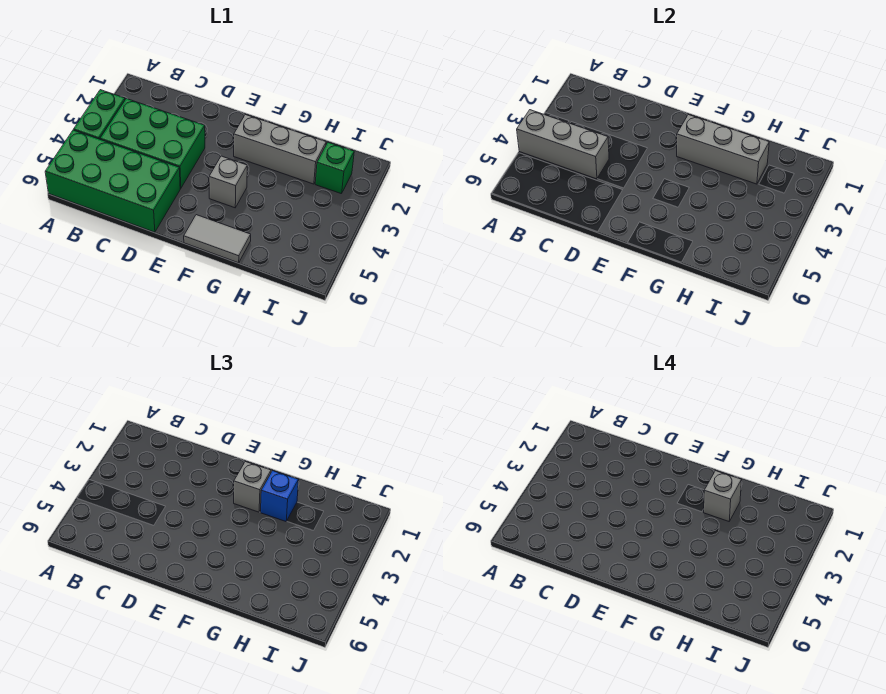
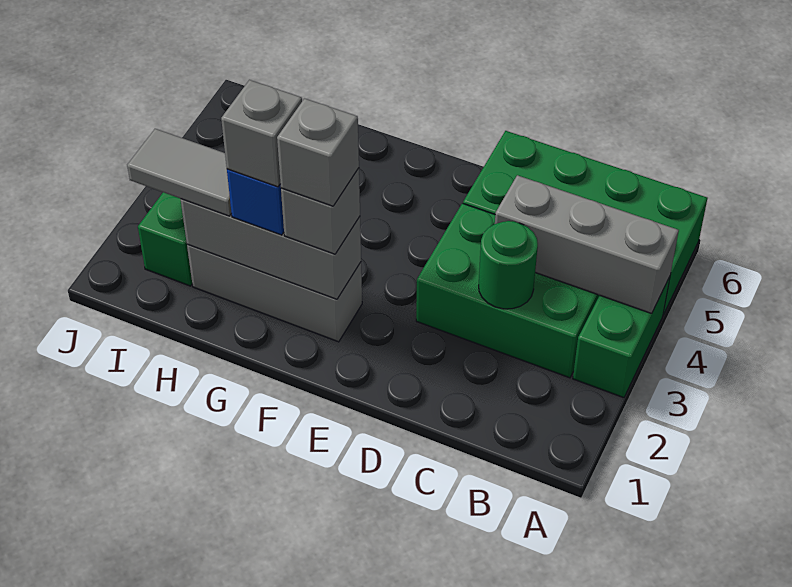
none -> green round brick C3 level 2
grey brick F4 level 1 -> grey brick F2 level 4
grey tile F6:G6 level 1 -> grey tile H2:I2 level 3

